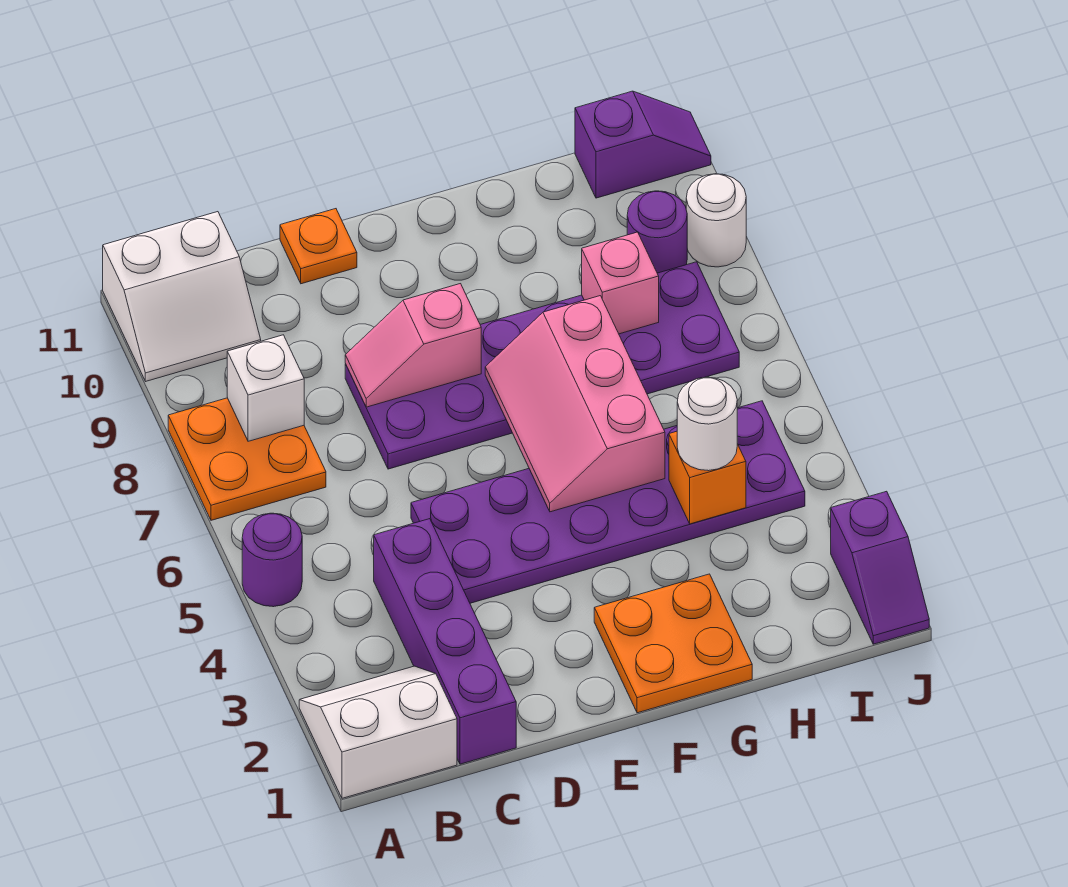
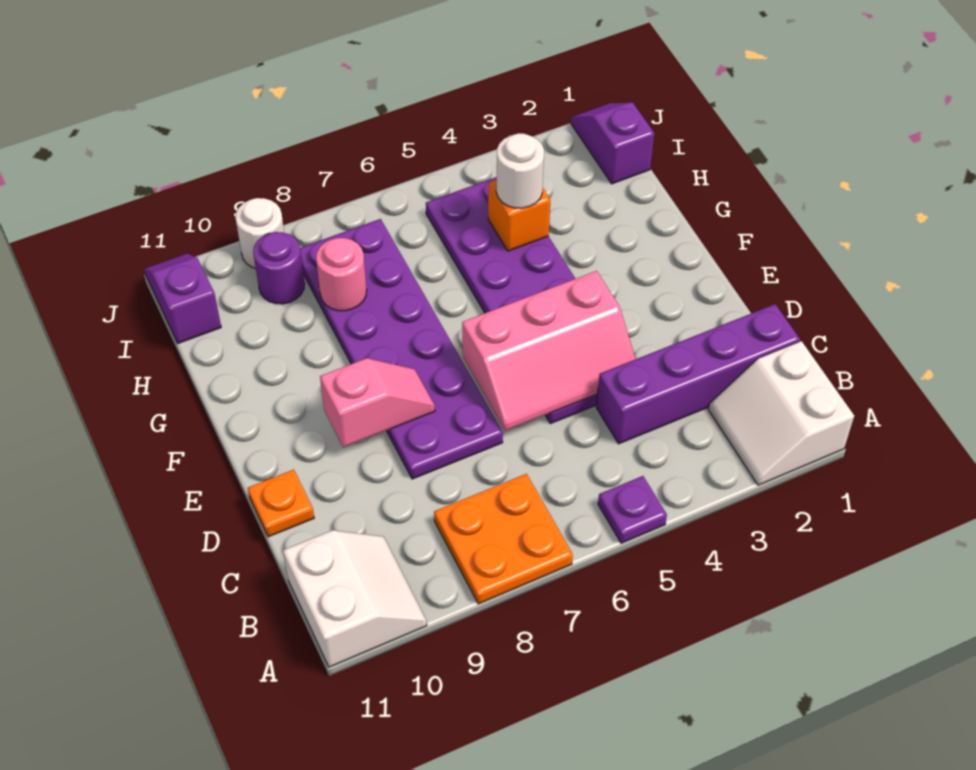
purple round brick A5 level 1 -> purple plate A5 level 1
white brick B8 level 2 -> none
pink slope D8:E8 level 2 top E -> pink slope E8:E9 level 2 top 9
orange plate F1:G2 level 1 -> none
pink slope F5:G7 level 2 top G -> pink slope D4:E6 level 2 top E
pink brick H8 level 2 -> pink round brick H8 level 2
purple slope J1:J2 level 1 top 2 -> purple slope I1:J1 level 1 top I

